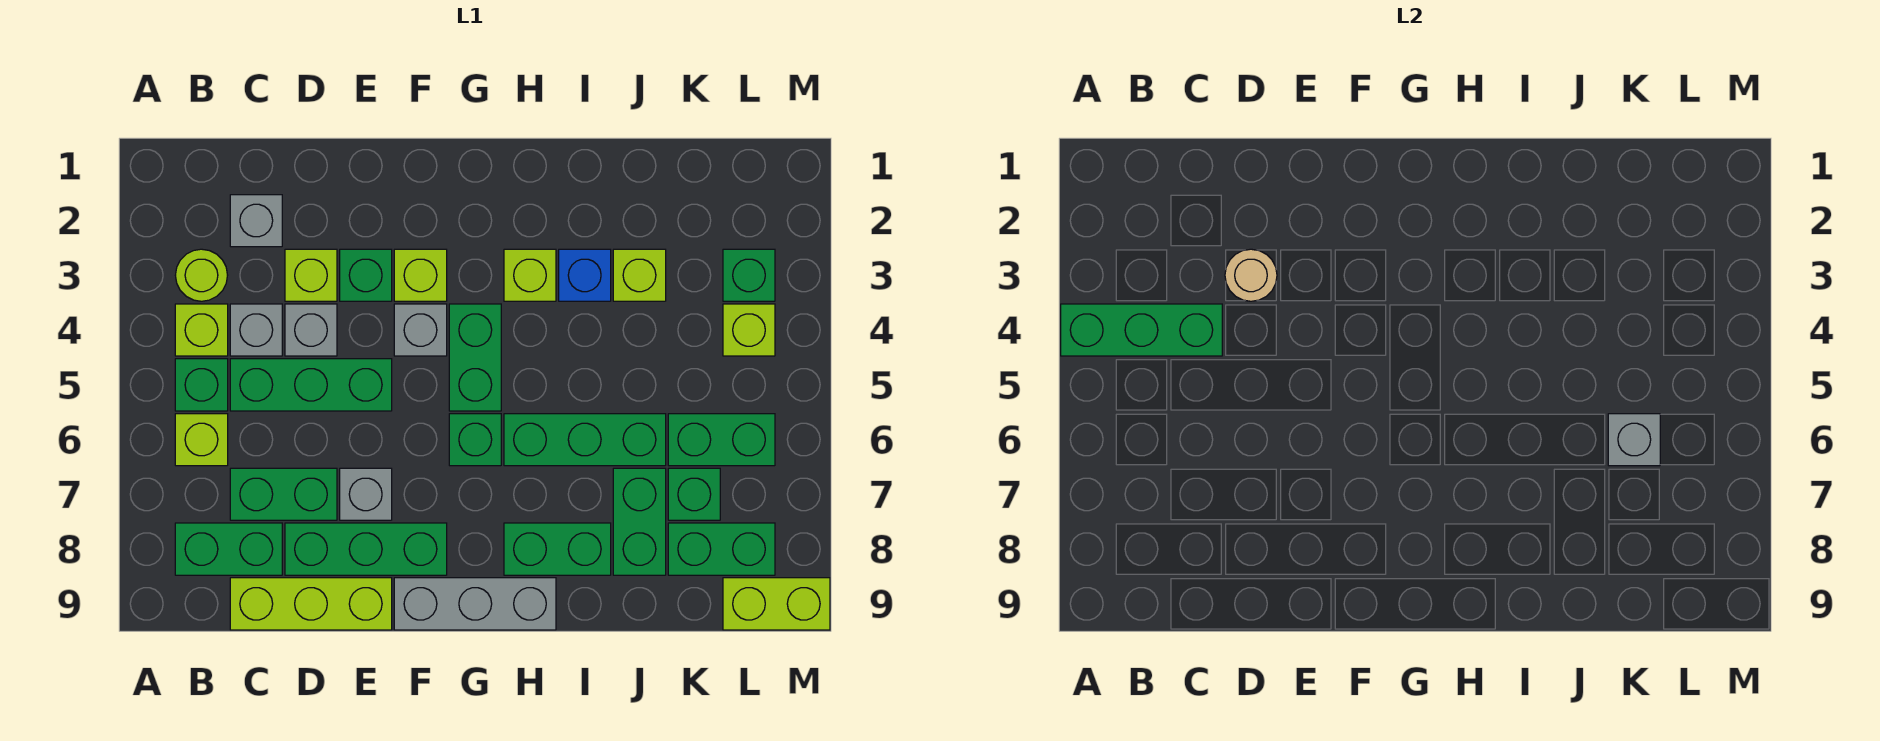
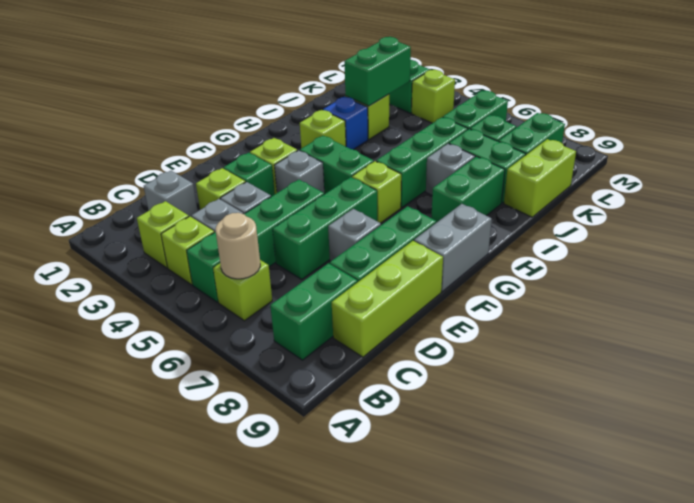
green brick A4:C4 level 2 -> green brick D6:F6 level 1
lime round brick B3 level 1 -> lime brick B3 level 1
green brick C7:D7 level 1 -> green brick J3:K3 level 2
tan round brick D3 level 2 -> tan round brick B6 level 2
grey brick F9:H9 level 1 -> grey brick F9:G9 level 1
green brick G6 level 1 -> lime brick G6 level 1
grey brick K6 level 2 -> grey brick I7 level 1
lime brick L9:M9 level 1 -> lime brick J9:K9 level 1

